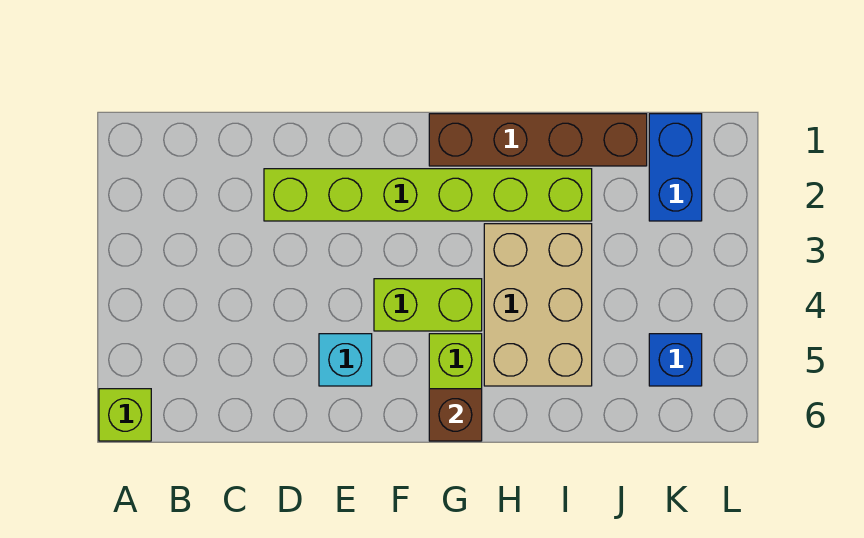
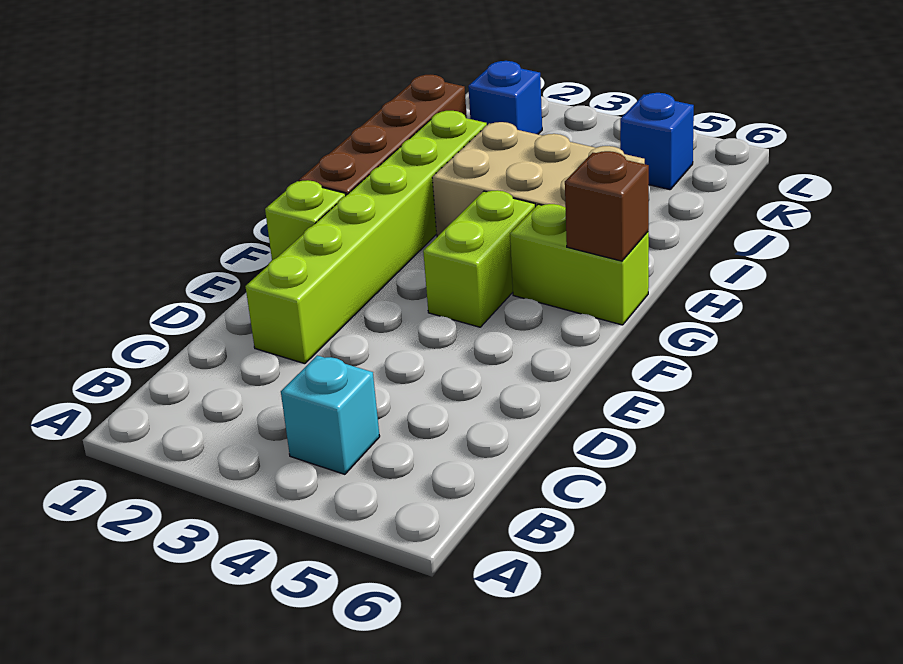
lime brick A6 level 1 -> lime brick F1 level 1
cyan brick E5 level 1 -> cyan brick B4 level 1
blue brick K1:K2 level 1 -> blue brick K2 level 1

